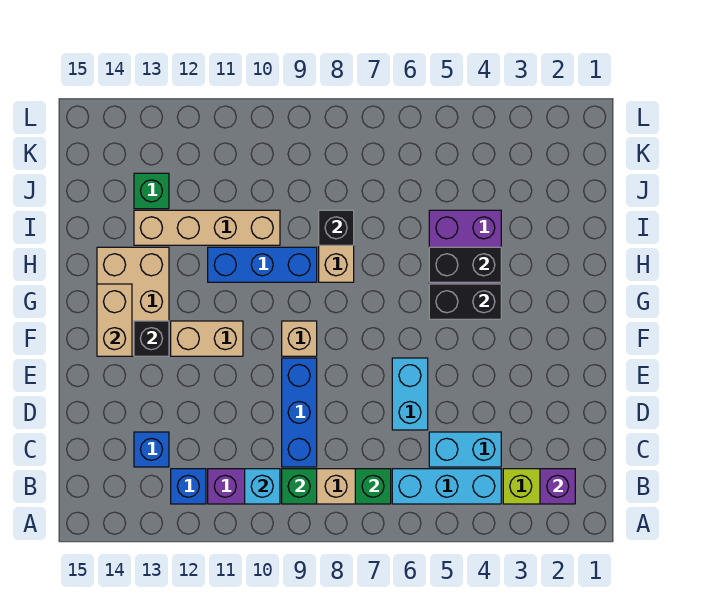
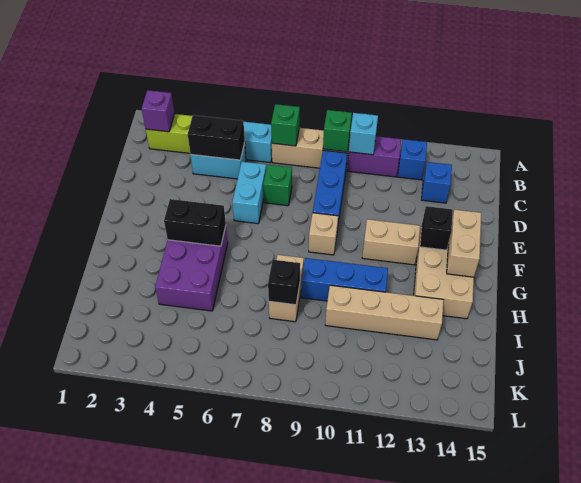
black brick H4:H5 level 2 -> black brick C4:C5 level 2
green brick J13 level 1 -> green brick D7 level 1

